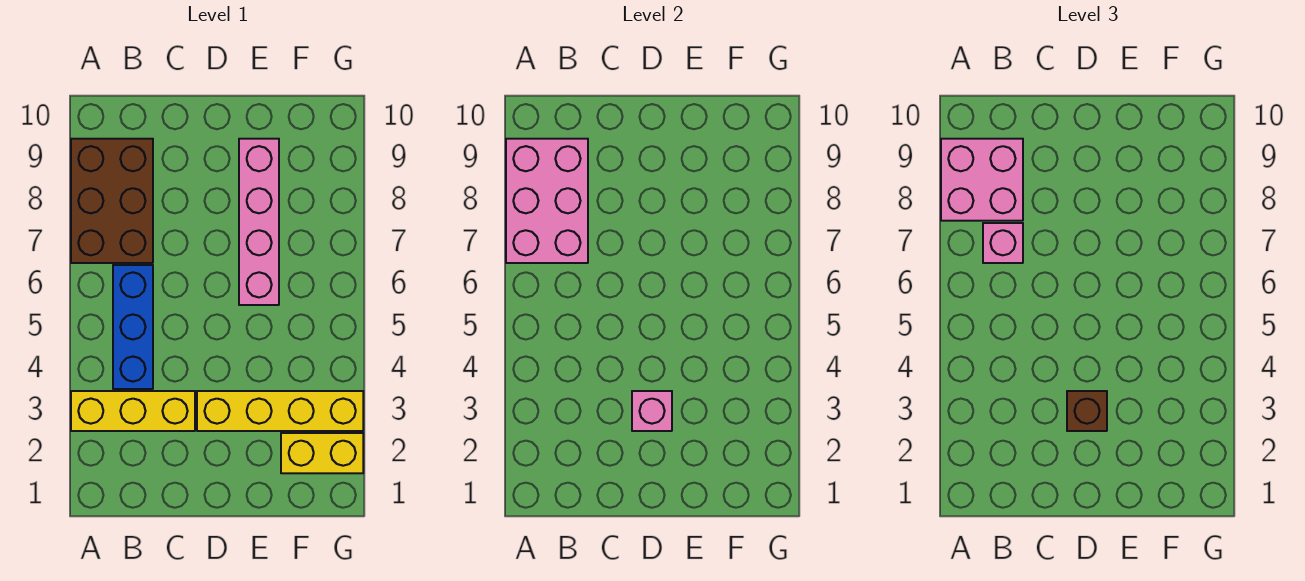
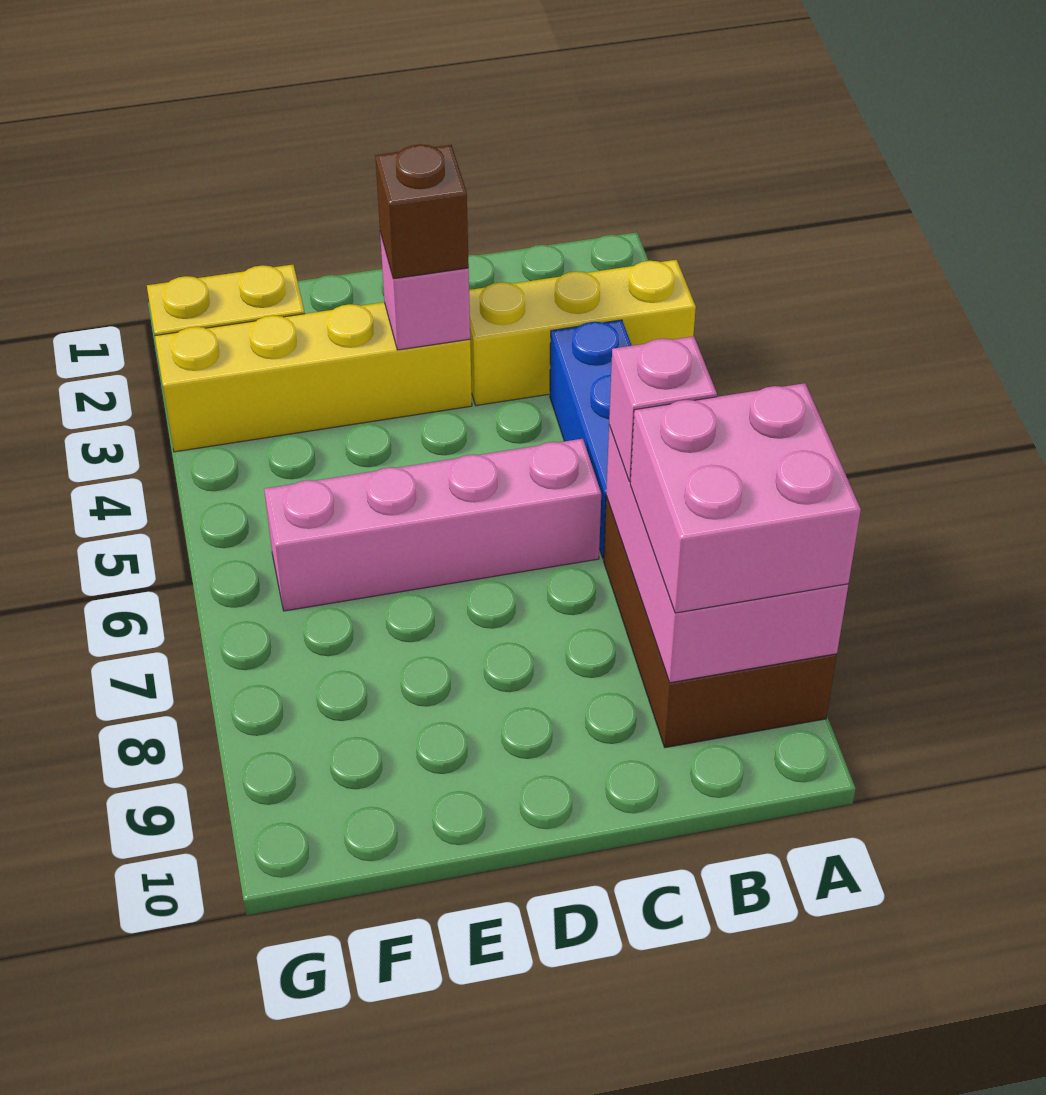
pink brick E6:E9 level 1 -> pink brick C6:F6 level 1

